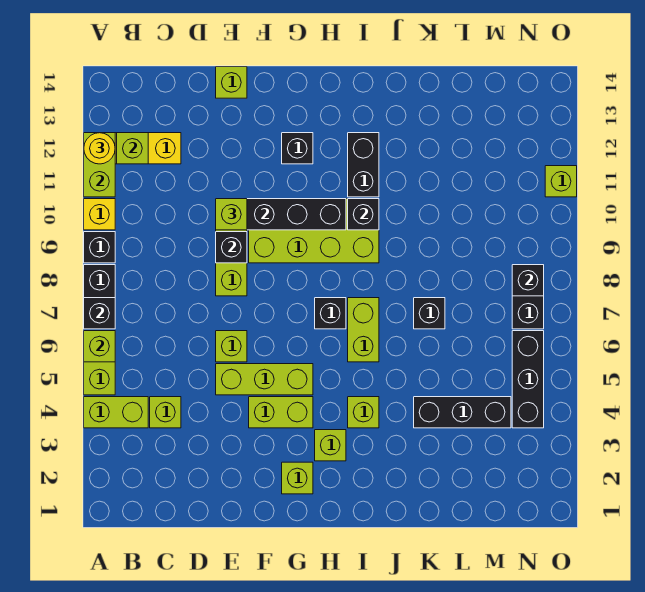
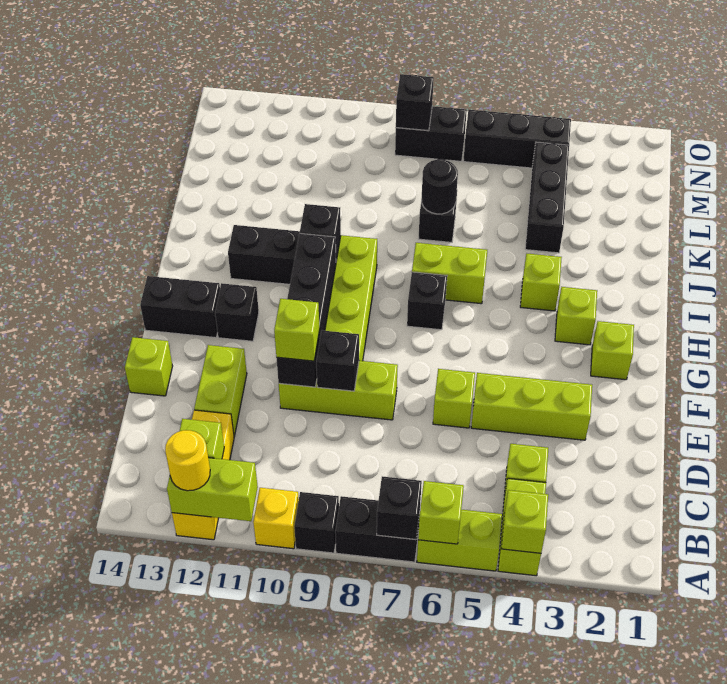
lime brick E5:G5 level 1 -> lime brick E3:E5 level 1
lime brick F4:G4 level 1 -> lime brick D12:E12 level 1
none -> black brick G13:G14 level 1
none -> black round brick K7 level 2
lime brick O11 level 1 -> lime brick A4 level 2

